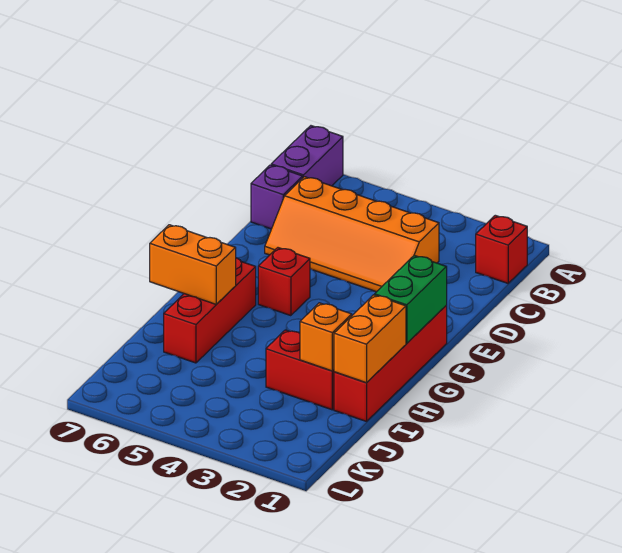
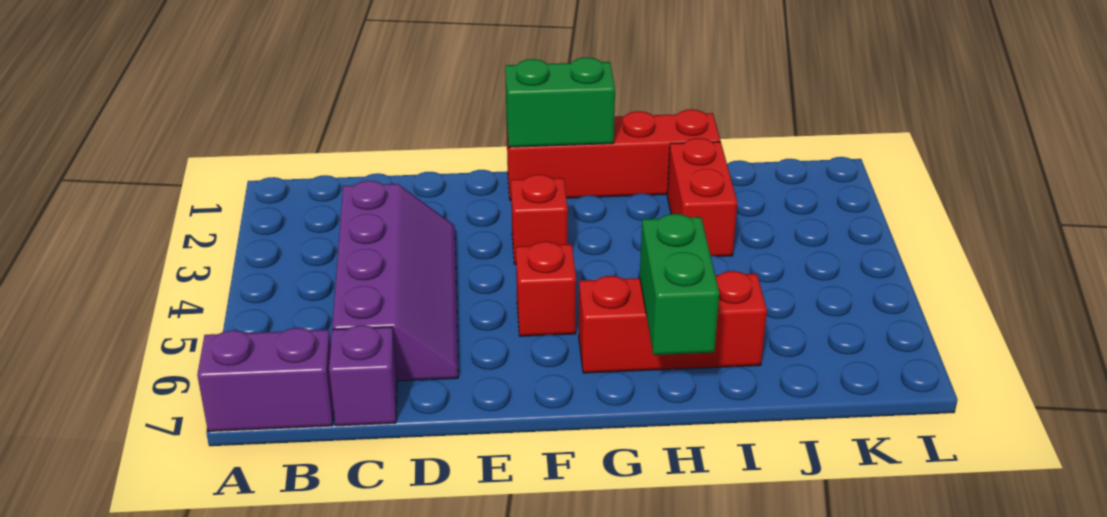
red brick B1 level 1 -> red brick F3 level 1
orange slope C3:D6 level 1 top C -> purple slope C3:D6 level 1 top C
orange brick H1:I1 level 2 -> none
orange brick H6:H7 level 2 -> green brick H6:H7 level 2
orange brick I2 level 2 -> none

